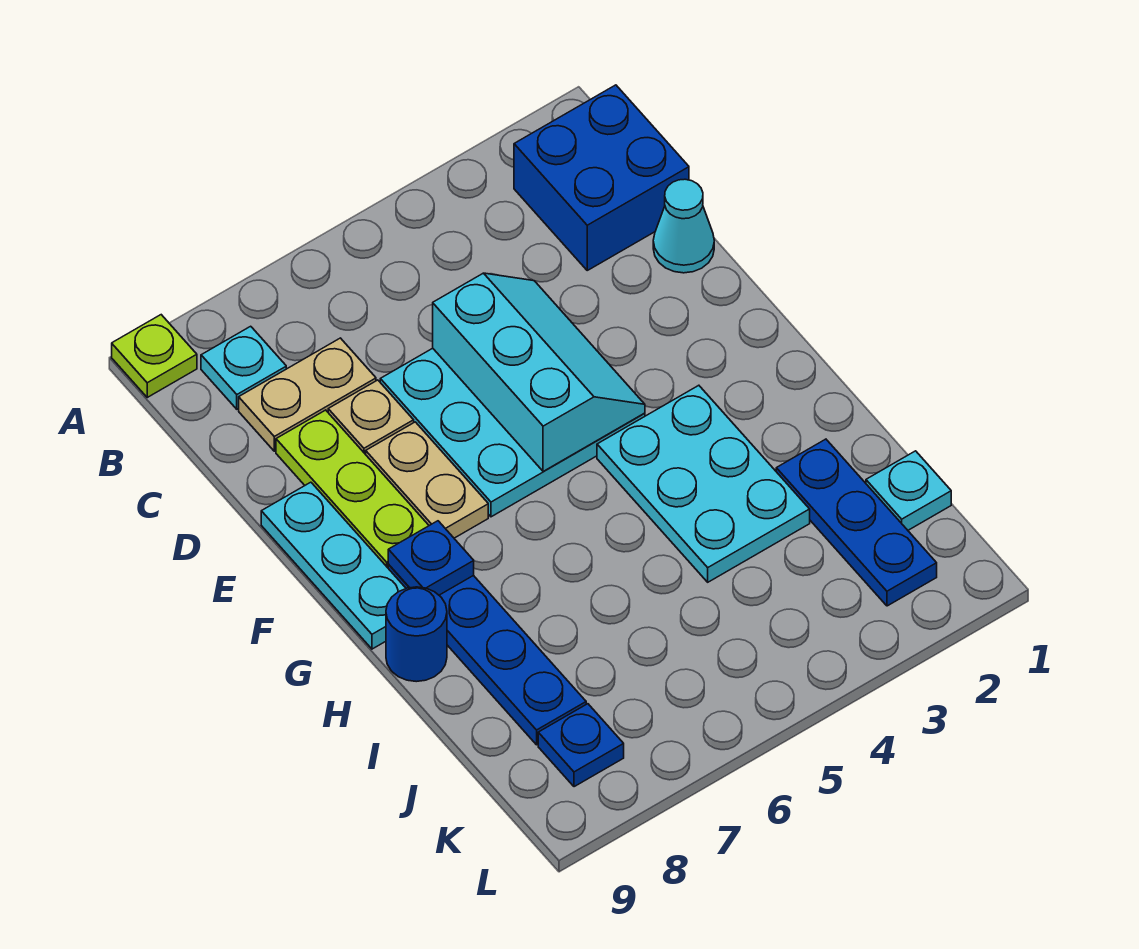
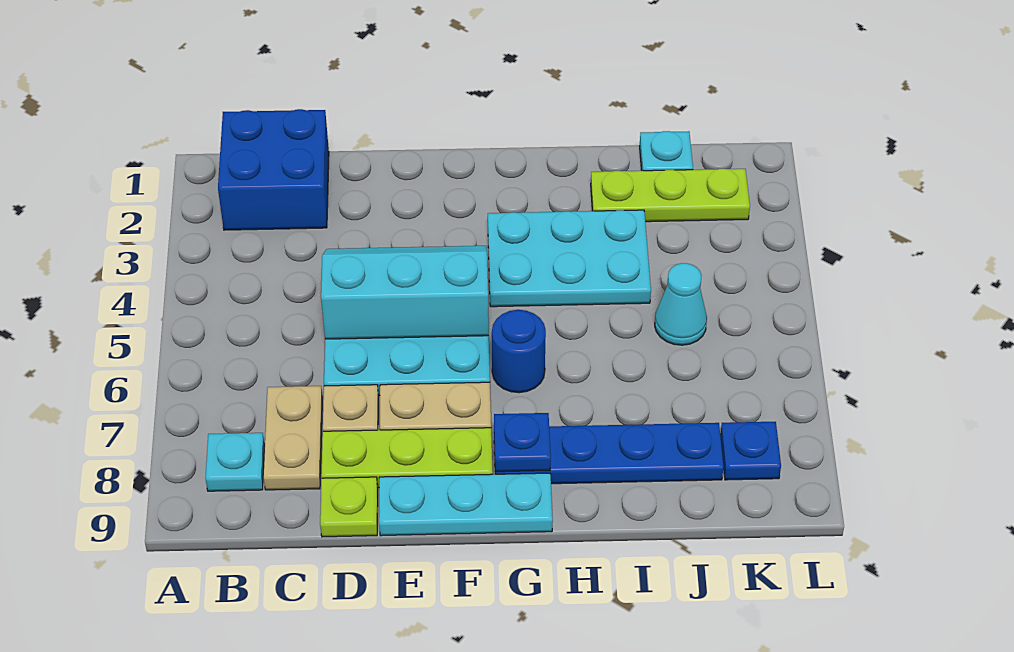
lime plate A9 level 1 -> lime plate D9 level 1
cyan cone D1 level 1 -> cyan cone J5 level 1
blue round brick H9 level 1 -> blue round brick G6 level 1
blue plate I2:K2 level 1 -> lime plate I2:K2 level 1

